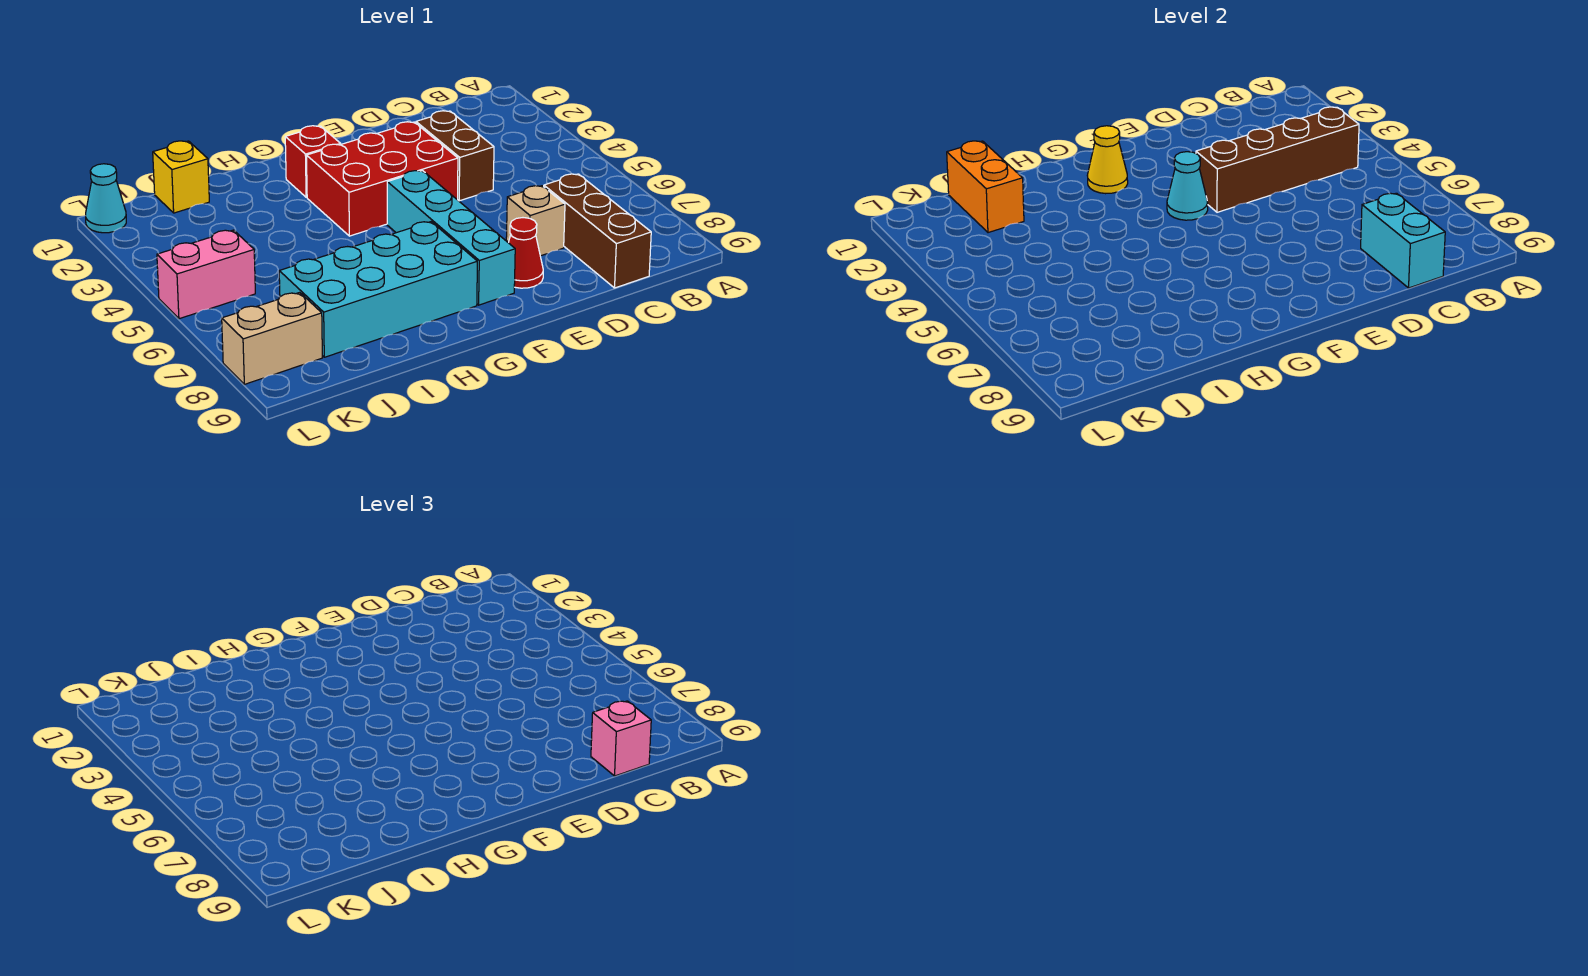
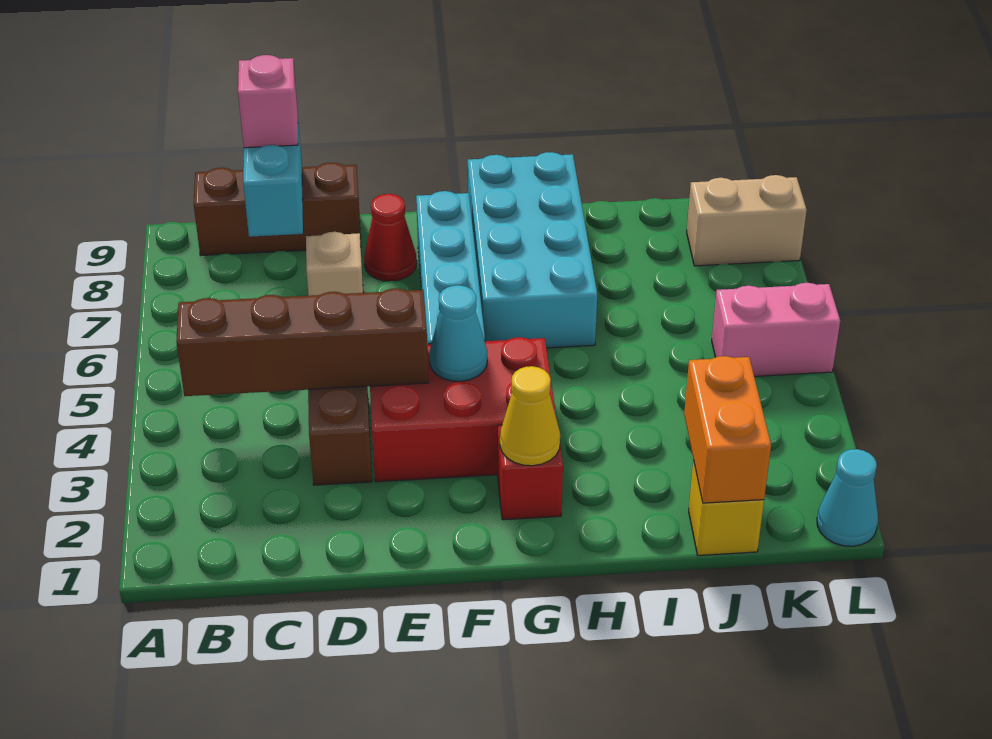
brown brick C7:C9 level 1 -> brown brick B9:D9 level 1
cyan brick G7:J8 level 1 -> cyan brick G6:H9 level 1

